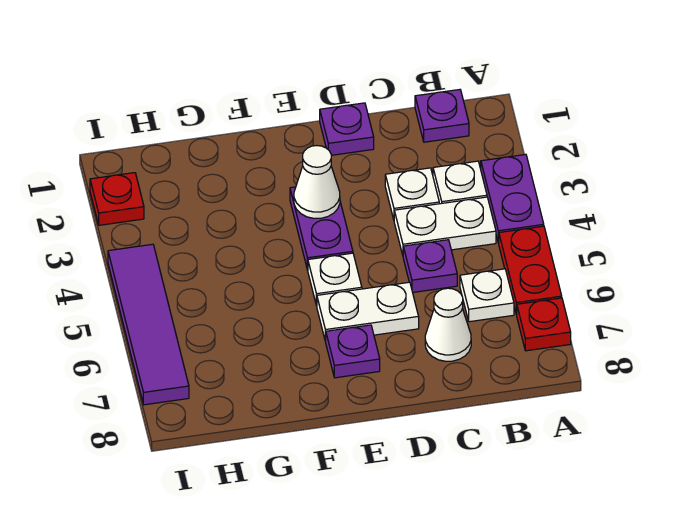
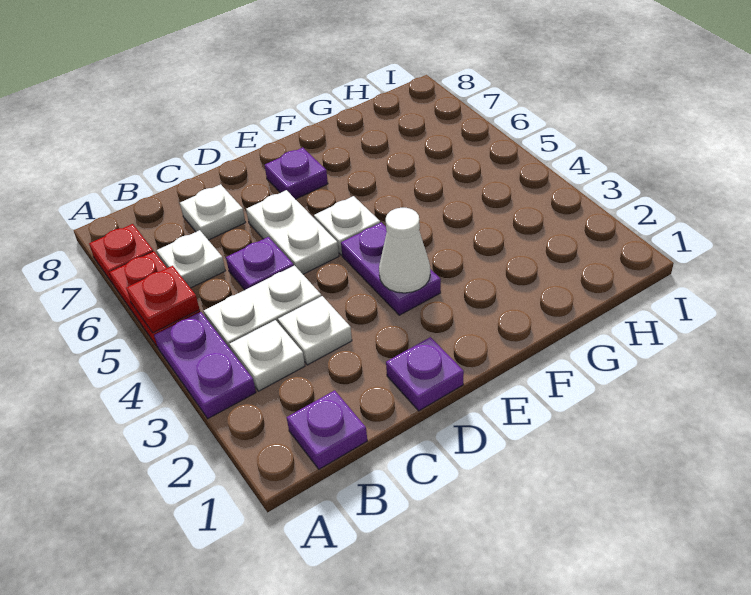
white cone C7 level 1 -> white plate C7 level 1
white plate D6:E6 level 1 -> white plate D5:D6 level 1
red plate I2 level 1 -> red plate A5 level 2
purple tile I4:I7 level 1 -> none

